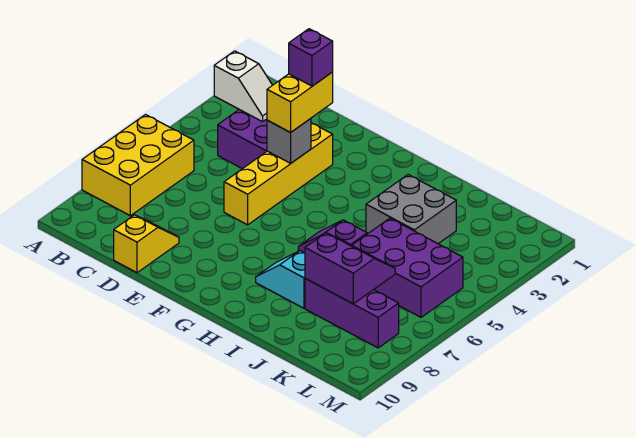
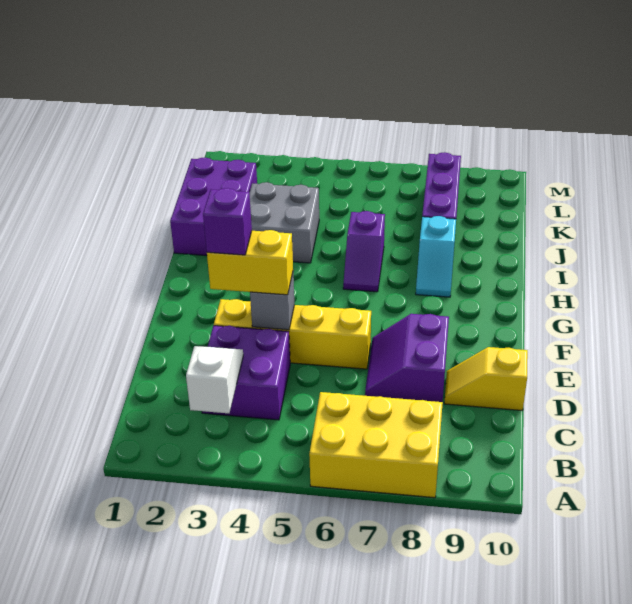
purple brick J5:L6 level 1 -> purple brick I1:K2 level 1
purple slope J7:K8 level 2 top 8 -> purple slope D7:E8 level 1 top 8

